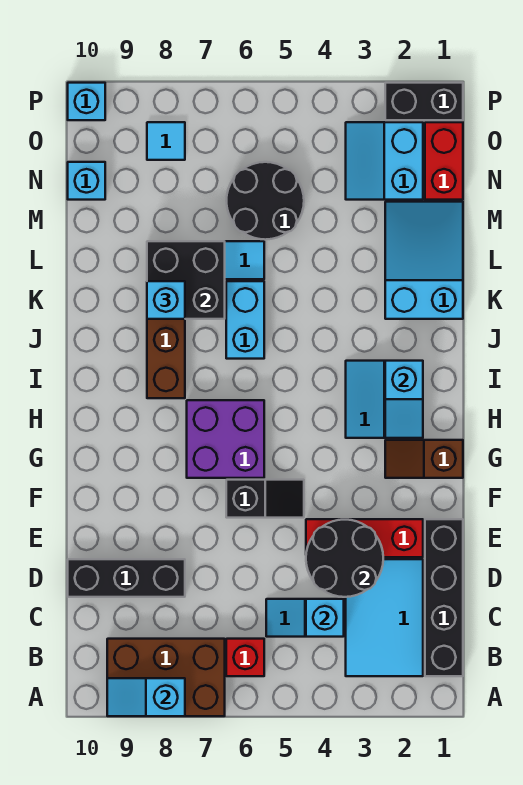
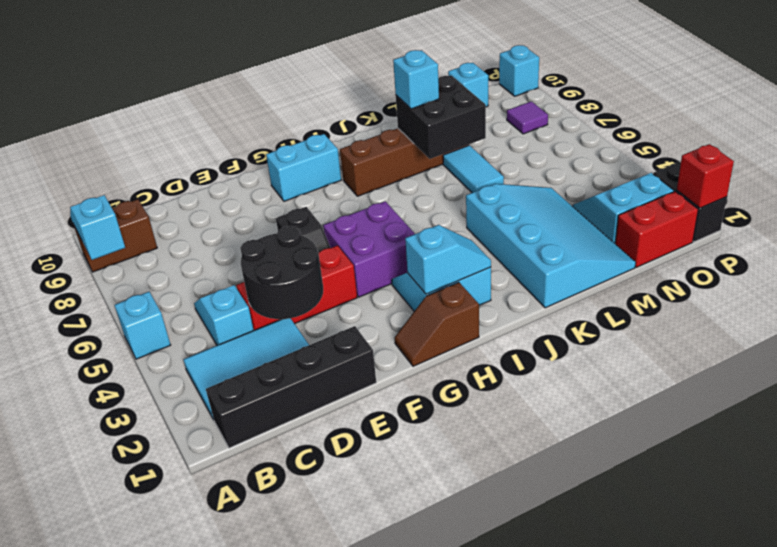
brown brick A7:B9 level 1 -> brown brick A9:B9 level 1
red brick B6 level 1 -> red brick P1 level 2
cyan brick C4 level 2 -> cyan brick A5 level 1
black brick D8:D10 level 1 -> none
red brick E2:E4 level 1 -> red brick D4:F4 level 1
brown slope G1:G2 level 1 top 1 -> brown slope G1:H1 level 1 top H
purple brick G6:H7 level 1 -> purple brick G4:H5 level 1
cyan slope H2:I2 level 2 top I -> cyan slope H2:I2 level 2 top H
cyan brick J6:K6 level 1 -> cyan brick G9:H9 level 1
cyan slope K1:M2 level 1 top K -> cyan slope K1:M4 level 1 top K
black round brick M5:N6 level 1 -> none
cyan tile O8 level 1 -> purple tile O8 level 1

